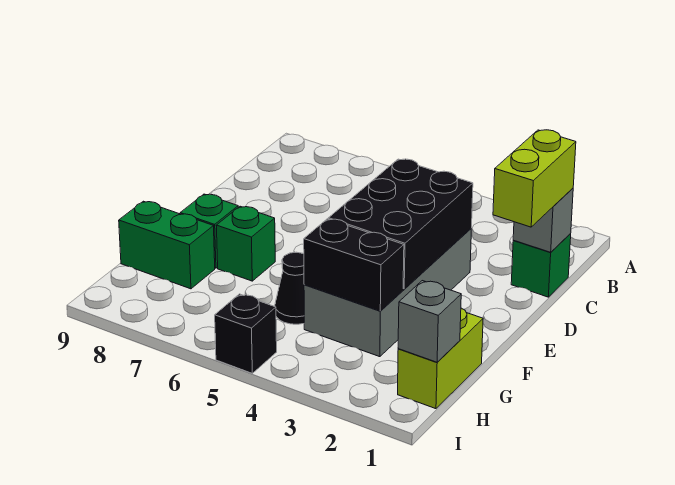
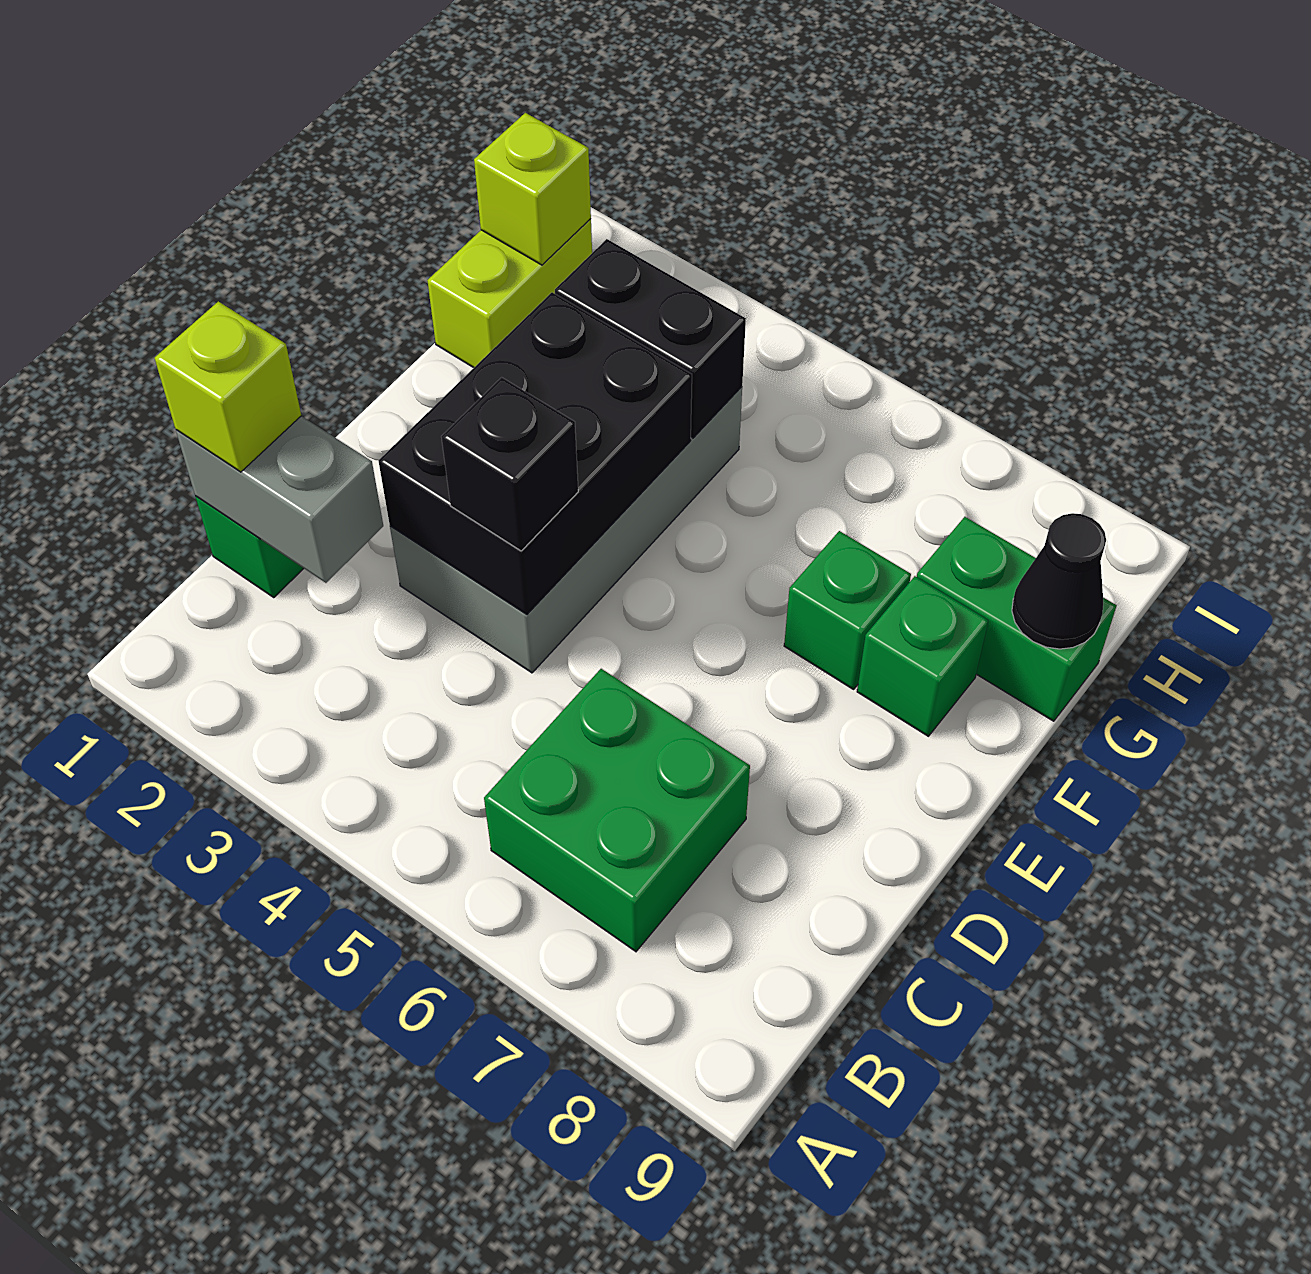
none -> green brick B6:C7 level 1
grey brick C1 level 2 -> grey brick C1:C2 level 2
lime brick C1:D1 level 3 -> lime brick C1 level 3
black cone G5 level 1 -> black cone G9 level 2
grey brick H1 level 2 -> lime brick H1 level 2
black brick I5 level 1 -> black brick D4 level 3

